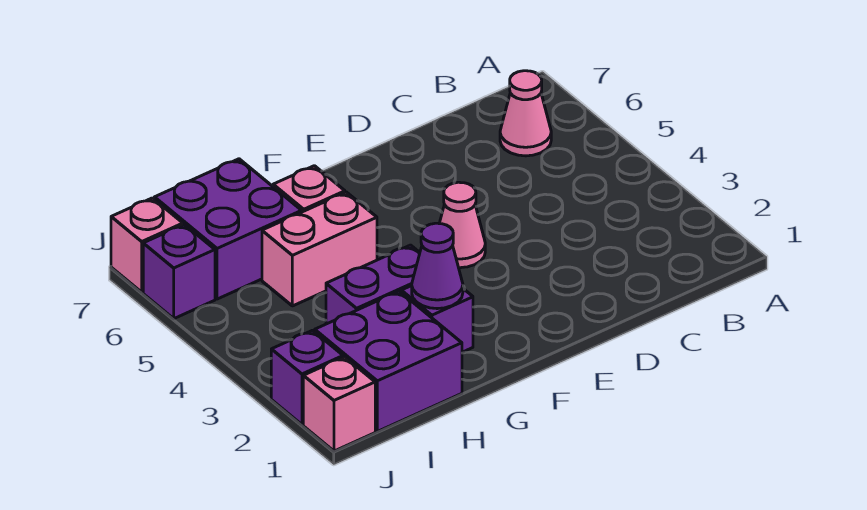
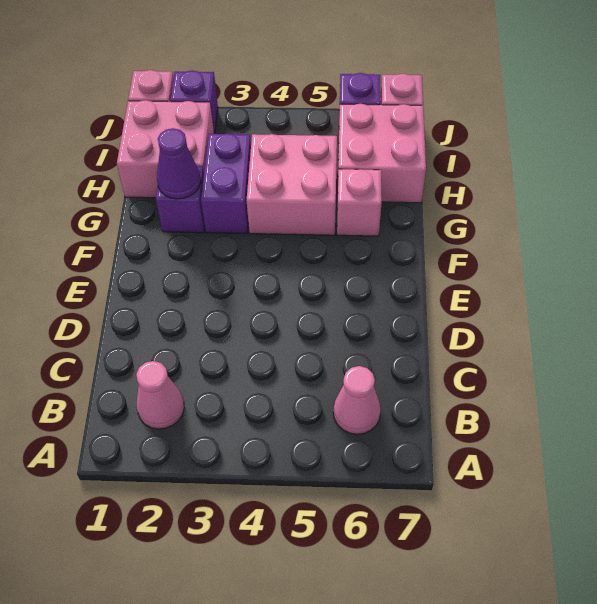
pink cone E4 level 1 -> pink cone B2 level 1
pink brick G5:H5 level 1 -> pink brick G4:H5 level 1
purple brick H1:I2 level 1 -> pink brick H1:I2 level 1
purple brick H6:I7 level 1 -> pink brick H6:I7 level 1

